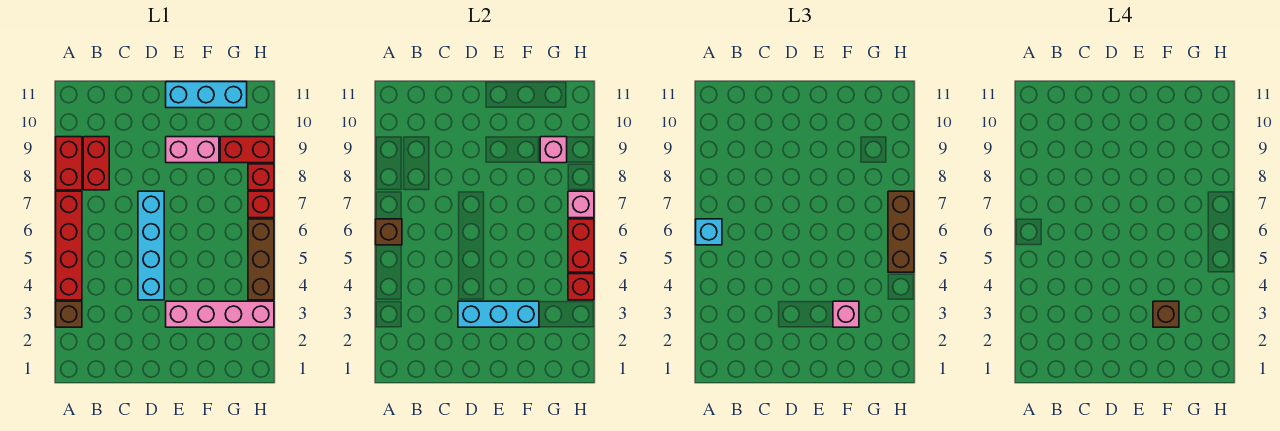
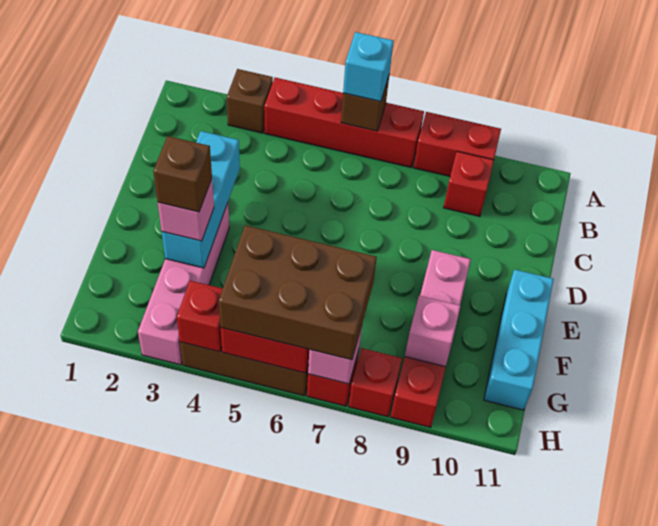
red brick B8:B9 level 1 -> red brick B9 level 1
cyan brick D4:D7 level 1 -> none
brown brick H5:H7 level 3 -> brown brick G5:H7 level 3

